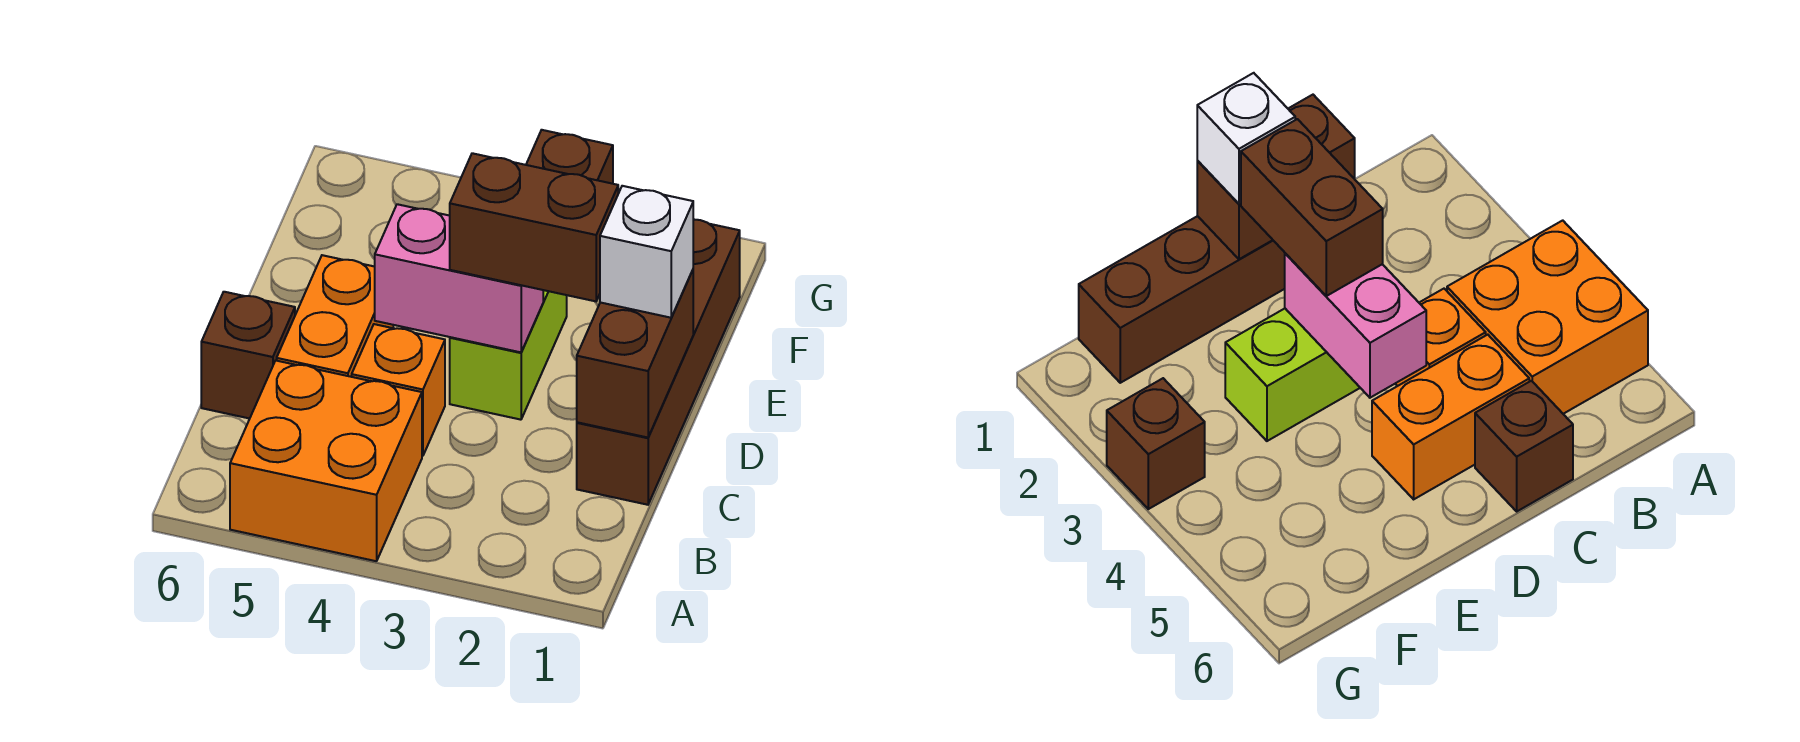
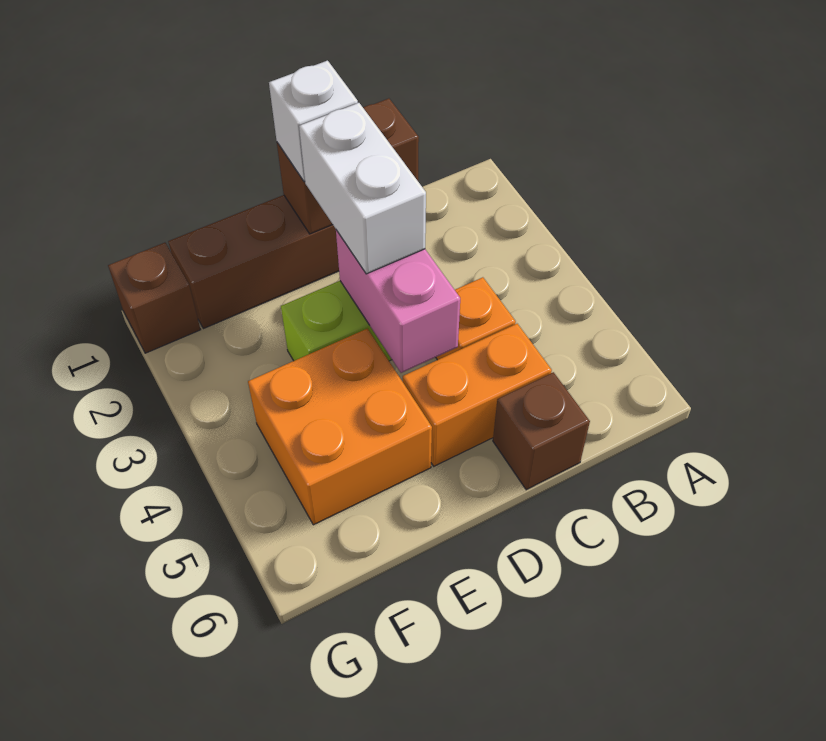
orange brick A4:B5 level 1 -> orange brick E4:F5 level 1
brown brick D2:D3 level 3 -> white brick D2:D3 level 3
brown brick G3 level 1 -> brown brick G1 level 1

